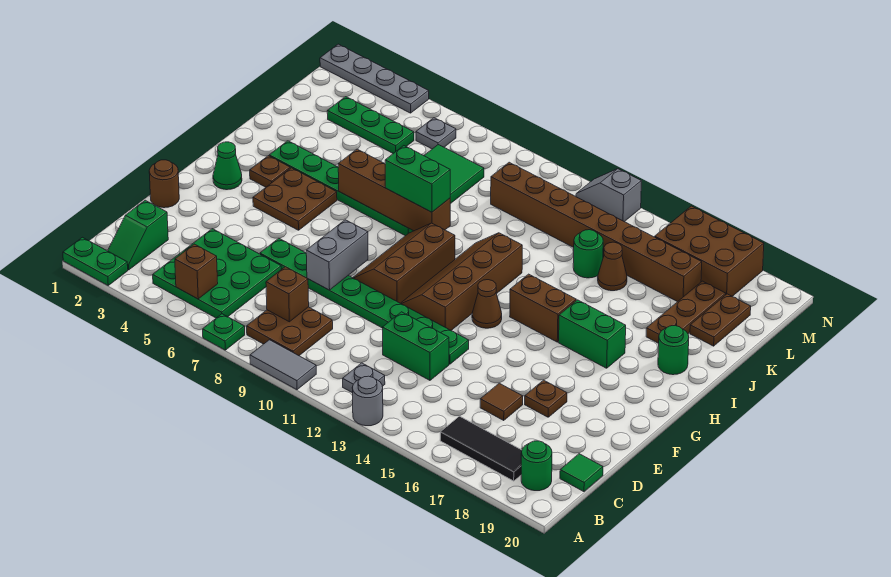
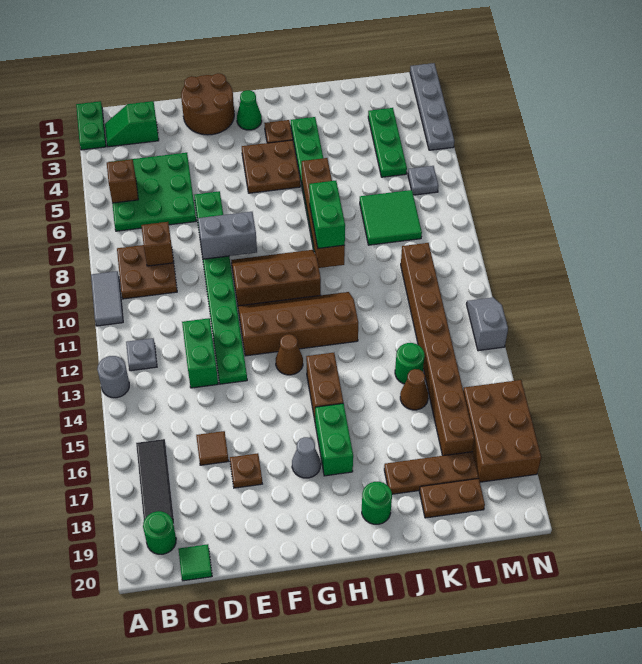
green plate A7 level 1 -> none
brown round brick E1 level 1 -> brown round brick E1:F2 level 1
none -> grey cone G17 level 1

